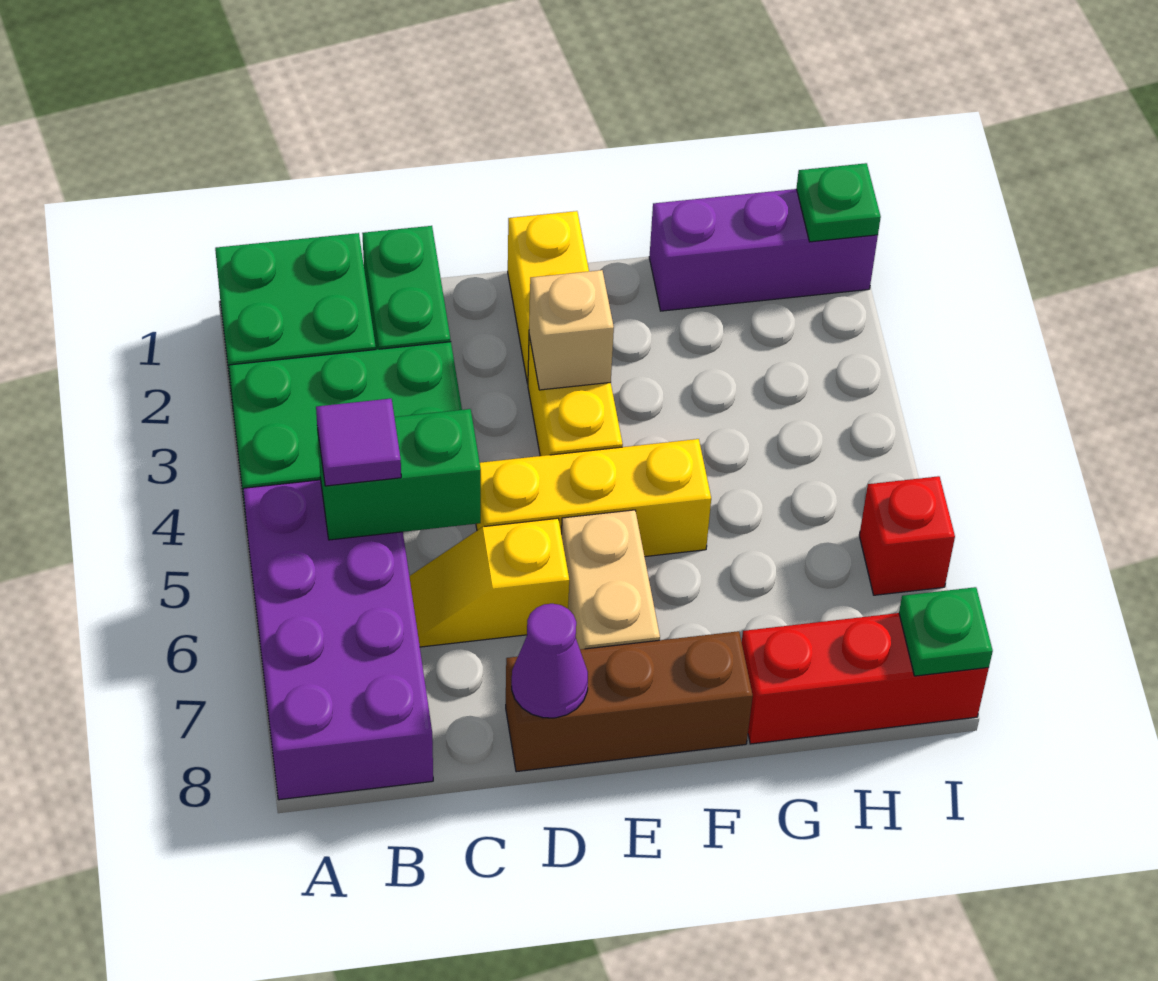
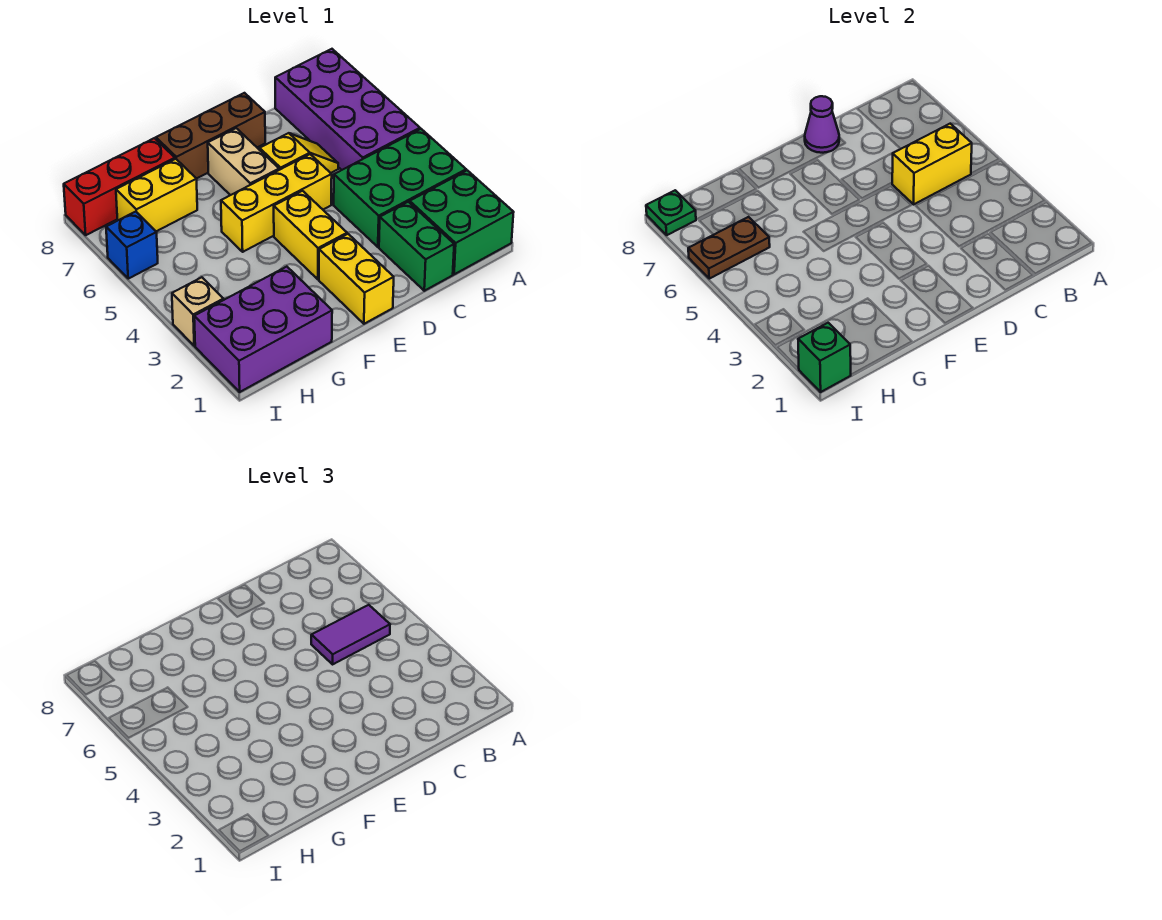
green brick B5:C5 level 2 -> yellow brick B5:C5 level 2
purple tile B5 level 3 -> purple tile B5:C5 level 3
tan brick E3 level 2 -> tan brick I3 level 1
purple brick G1:I1 level 1 -> purple brick G1:I2 level 1
none -> yellow brick G7:H7 level 1
none -> brown plate H6:I6 level 2
green plate I1 level 2 -> green brick I1 level 2
red brick I6 level 1 -> blue brick I6 level 1

